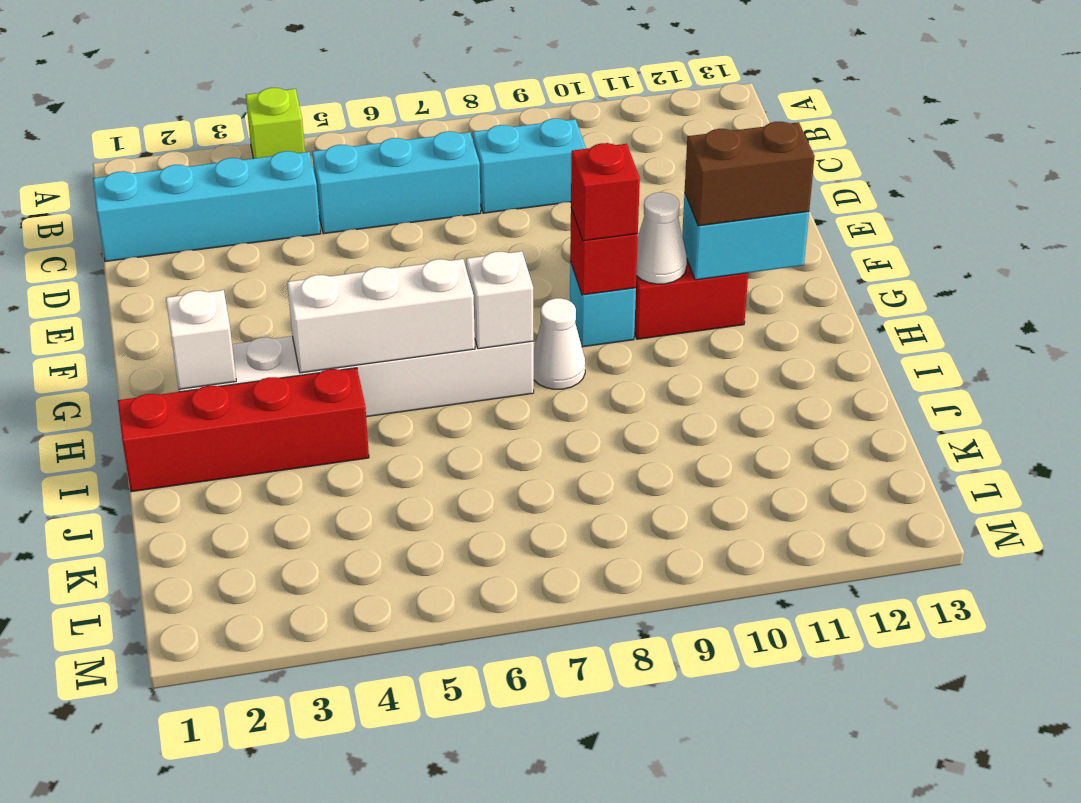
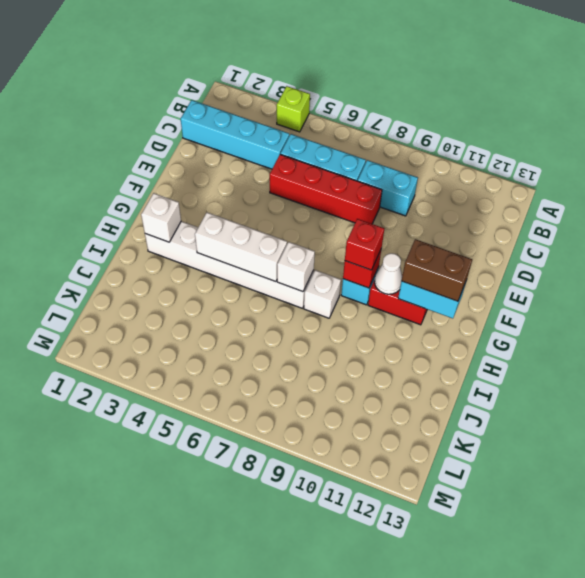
white cone H8 level 1 -> white brick H8 level 1
red brick I1:I4 level 1 -> red brick D5:D8 level 1

